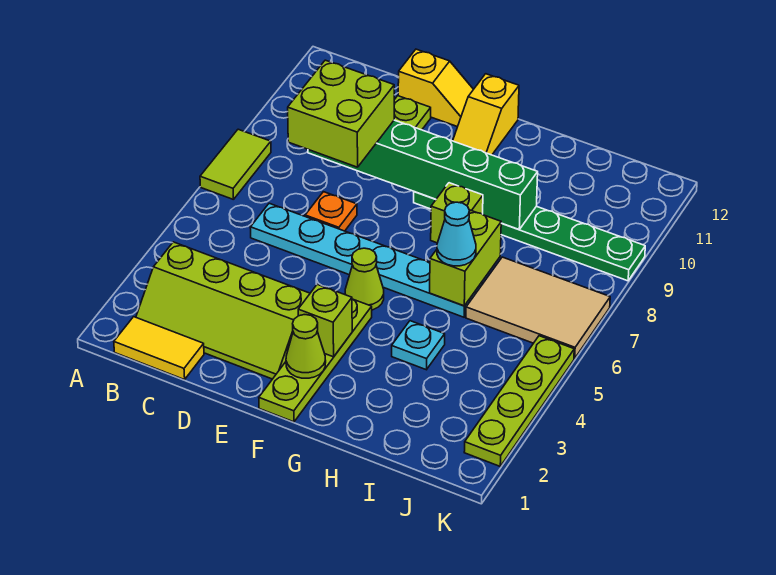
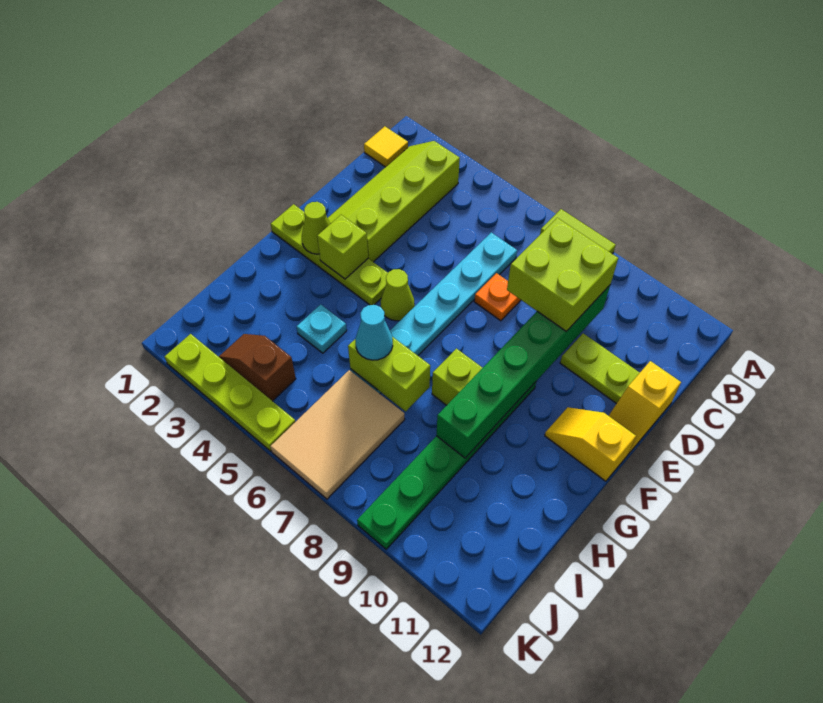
yellow tile B1:C1 level 1 -> yellow tile B1 level 1
none -> brown slope J3:J4 level 1 top 4

